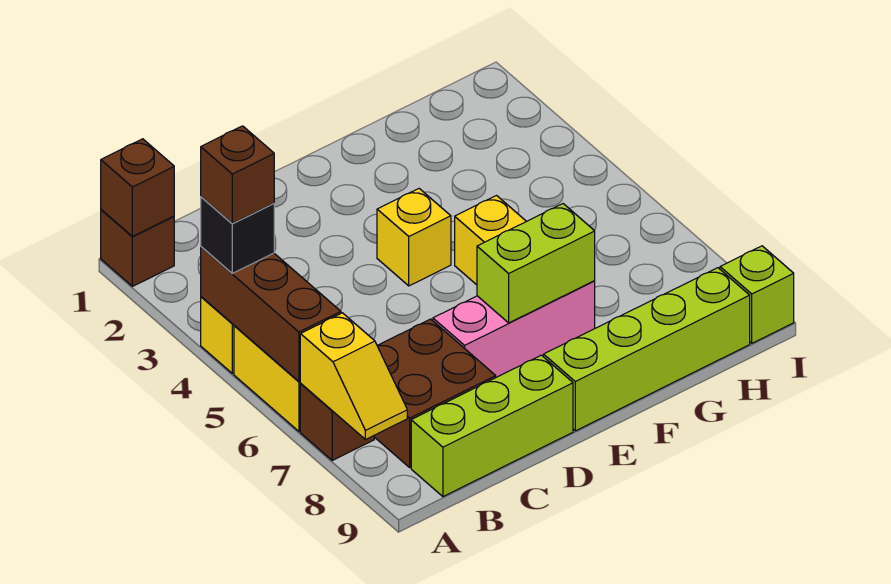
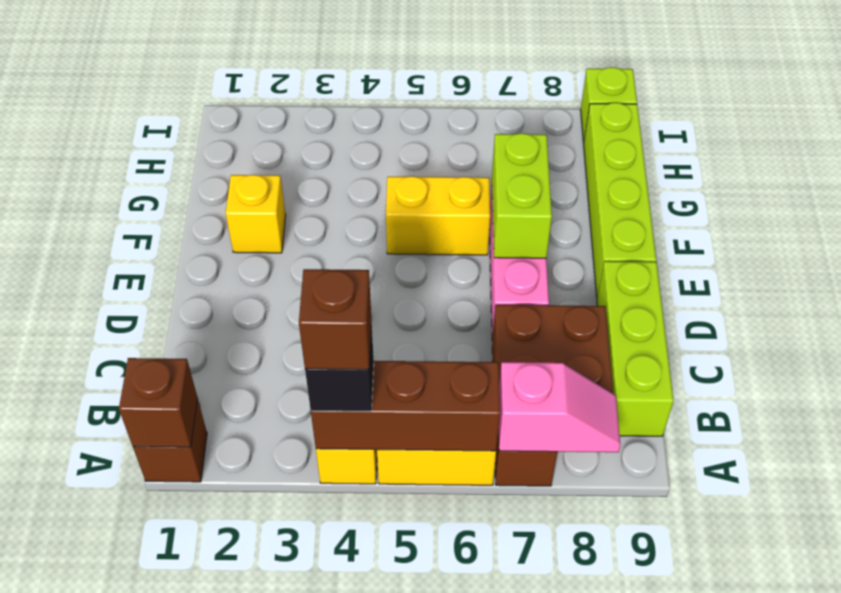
yellow slope A7:A8 level 2 top 7 -> pink slope A7:A8 level 2 top 7
yellow brick E4 level 1 -> yellow brick F2 level 1

